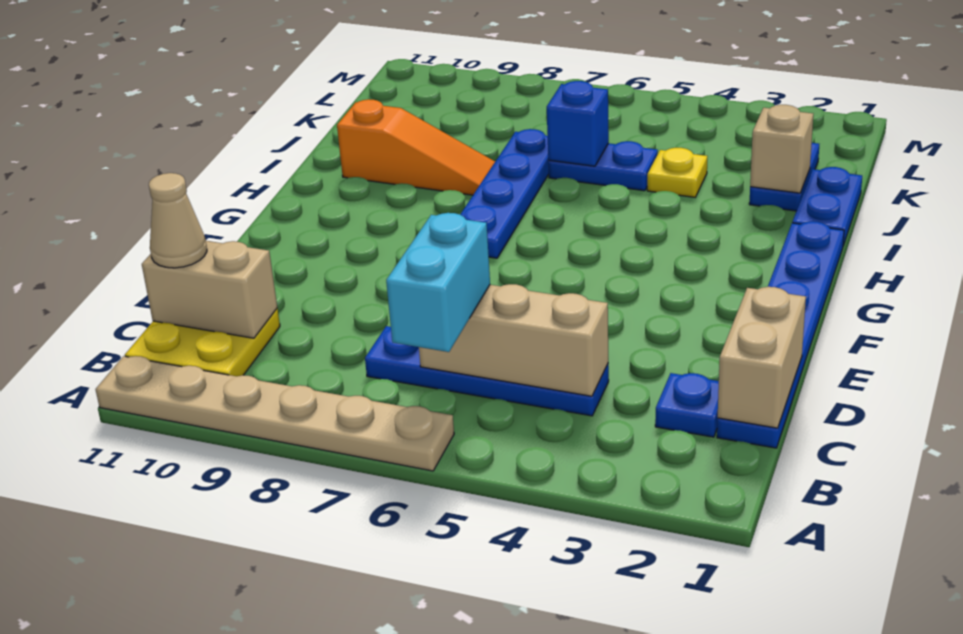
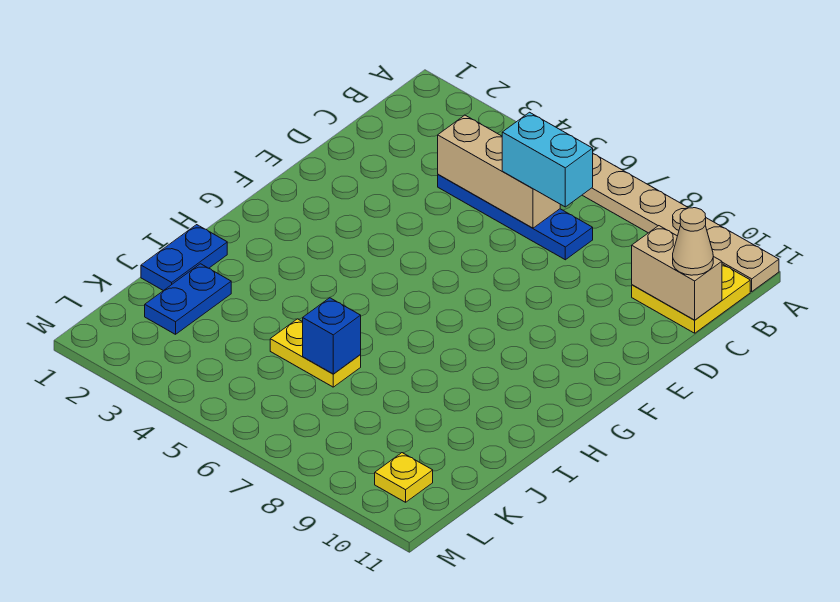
cyan brick B6:C6 level 3 -> cyan brick C6:C7 level 3
blue plate C1:H1 level 1 -> none
tan brick C1:D1 level 2 -> none
blue plate C2 level 1 -> none
blue plate G7:J7 level 1 -> none
orange slope I8:I10 level 1 top 10 -> none
tan brick J2 level 2 -> none
yellow plate J4 level 1 -> yellow plate L10 level 1
blue plate J5:J6 level 1 -> yellow plate J5:J6 level 1

